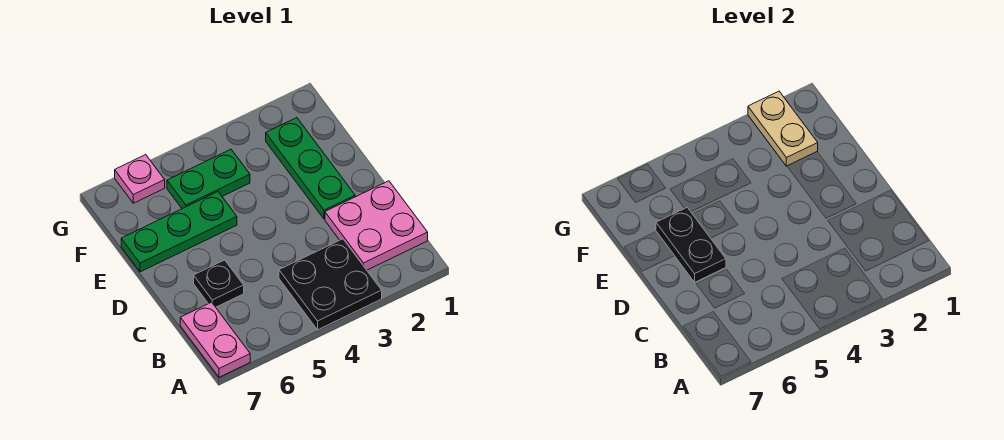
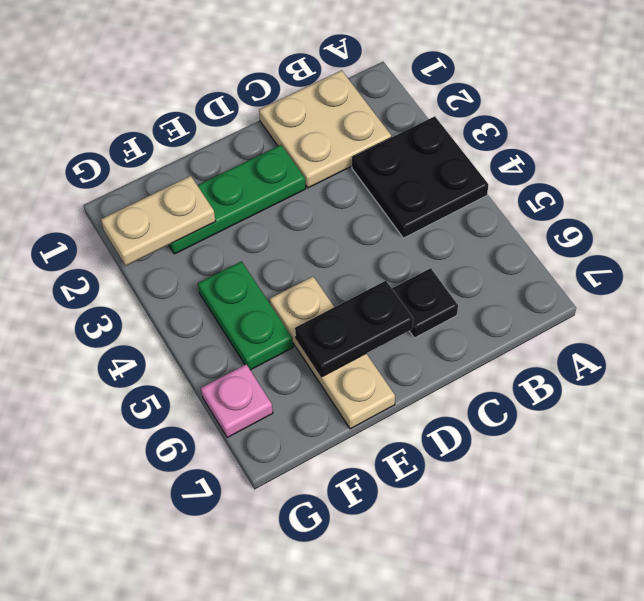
pink plate A7:B7 level 1 -> none
pink plate B1:C2 level 1 -> tan plate B1:C2 level 1
green plate E5:E7 level 1 -> tan plate E5:E7 level 1

